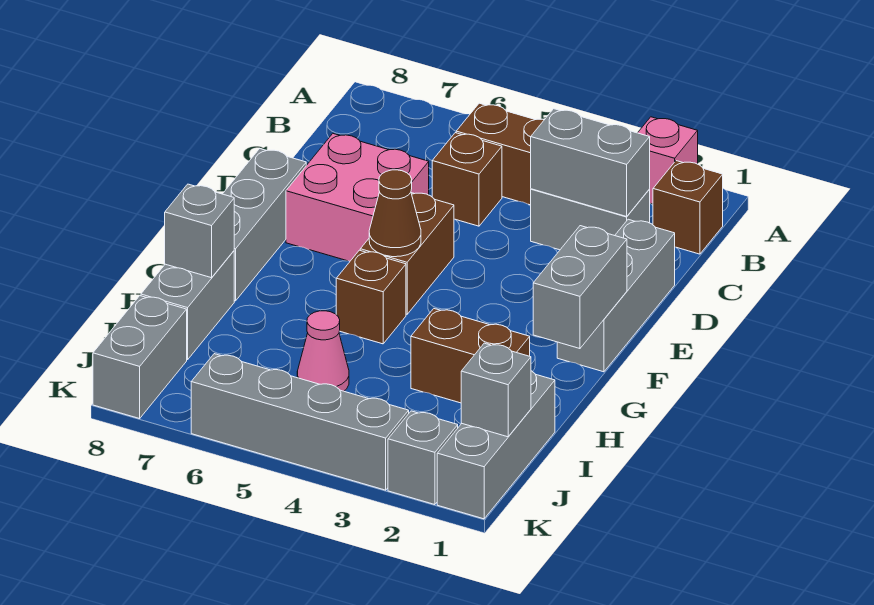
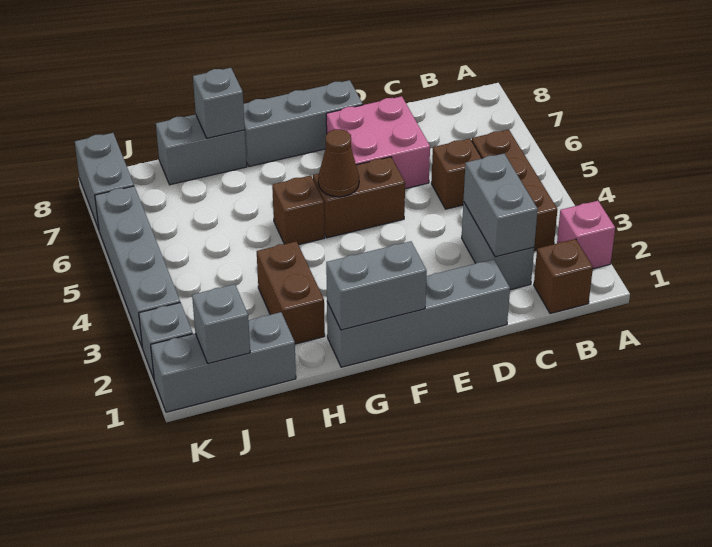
grey brick D1:F1 level 1 -> grey brick D1:G1 level 1
pink cone I5 level 1 -> none
grey brick J8:K8 level 1 -> grey brick K7:K8 level 1

